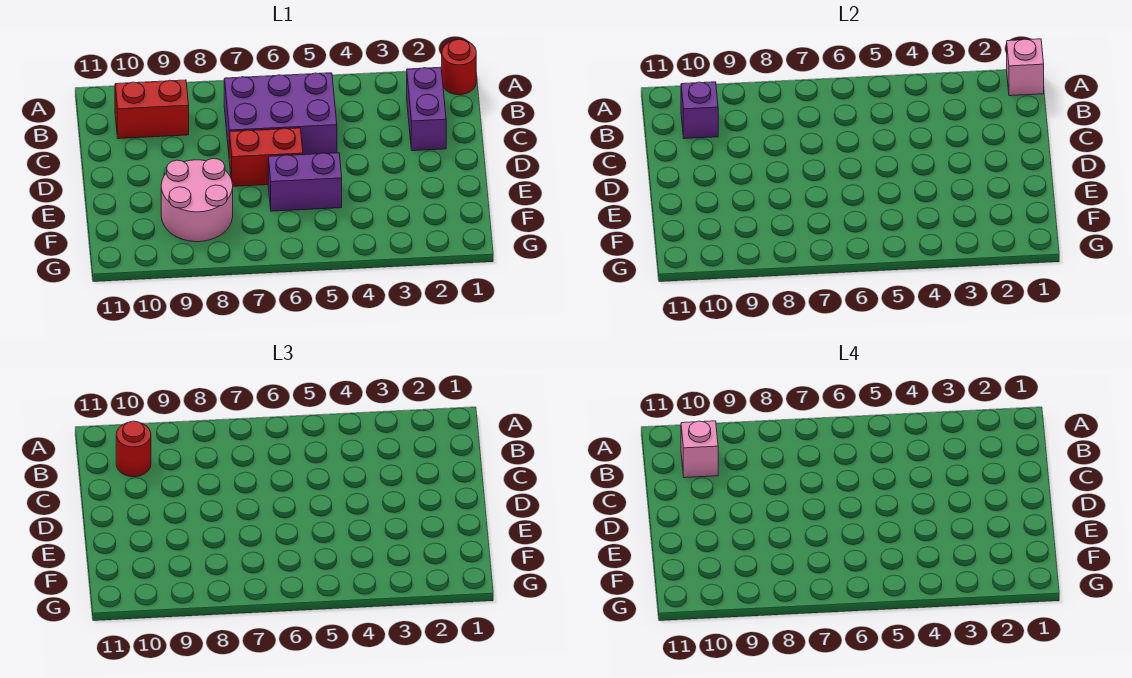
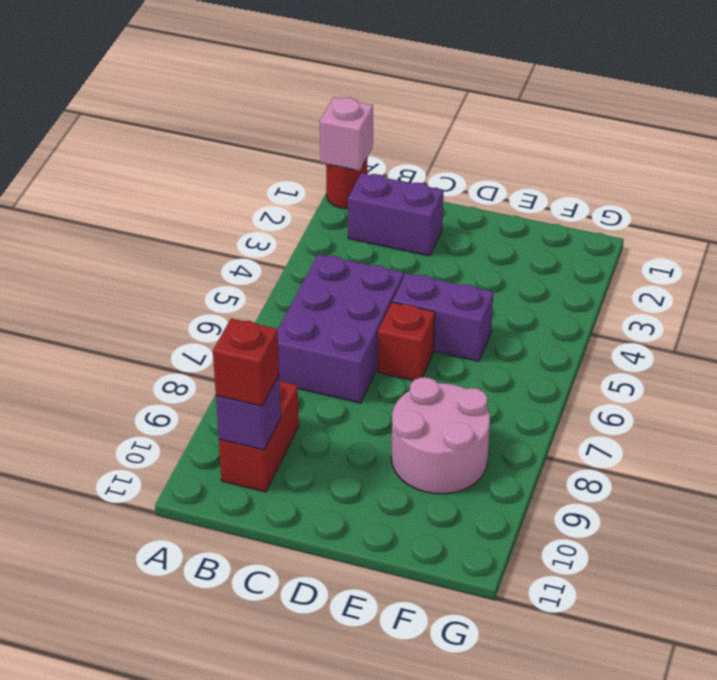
red round brick B10 level 3 -> red brick B10 level 3
pink brick B10 level 4 -> none
red brick D6:D7 level 1 -> red brick D6 level 1
purple brick E5:E6 level 1 -> purple brick D5:E5 level 1

